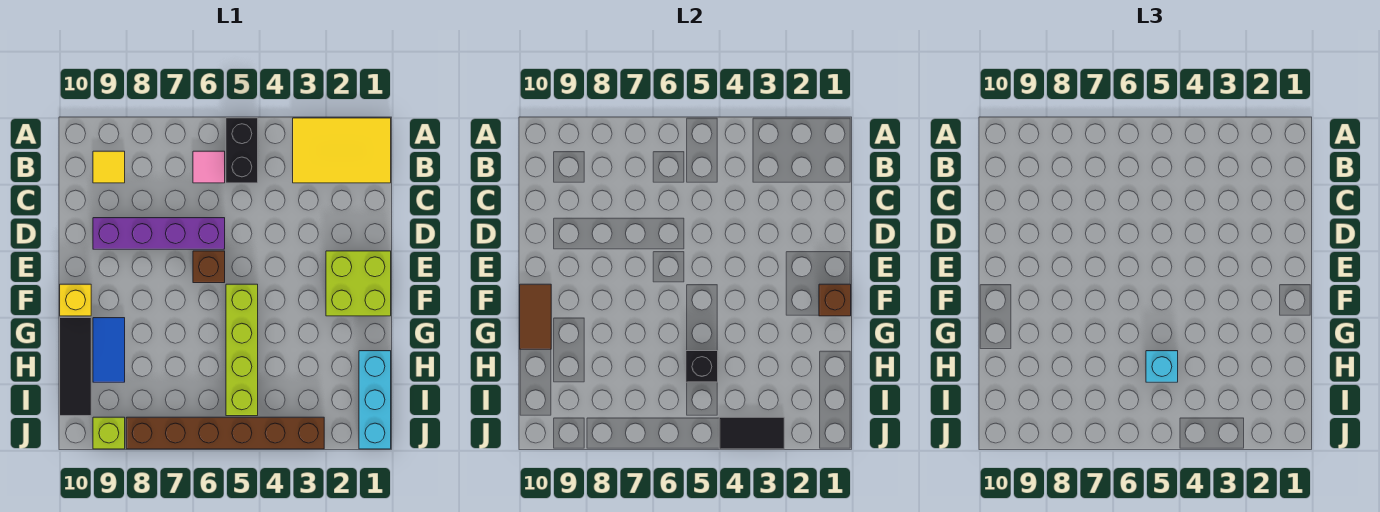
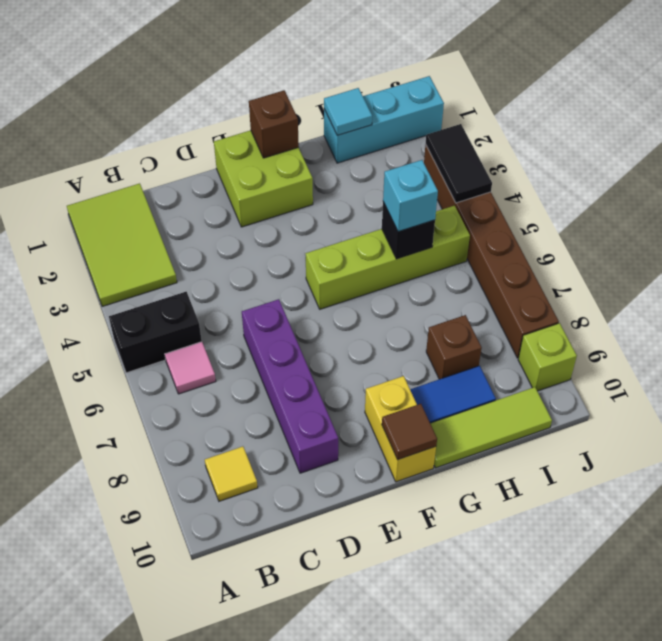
yellow tile A1:B3 level 1 -> lime tile A1:B3 level 1
brown brick E6 level 1 -> brown brick H8 level 1
yellow brick F10 level 1 -> yellow brick F9:F10 level 1
brown tile F10:G10 level 2 -> brown tile F10 level 2
black tile G10:I10 level 1 -> lime tile G10:I10 level 1
none -> cyan tile H1 level 2

